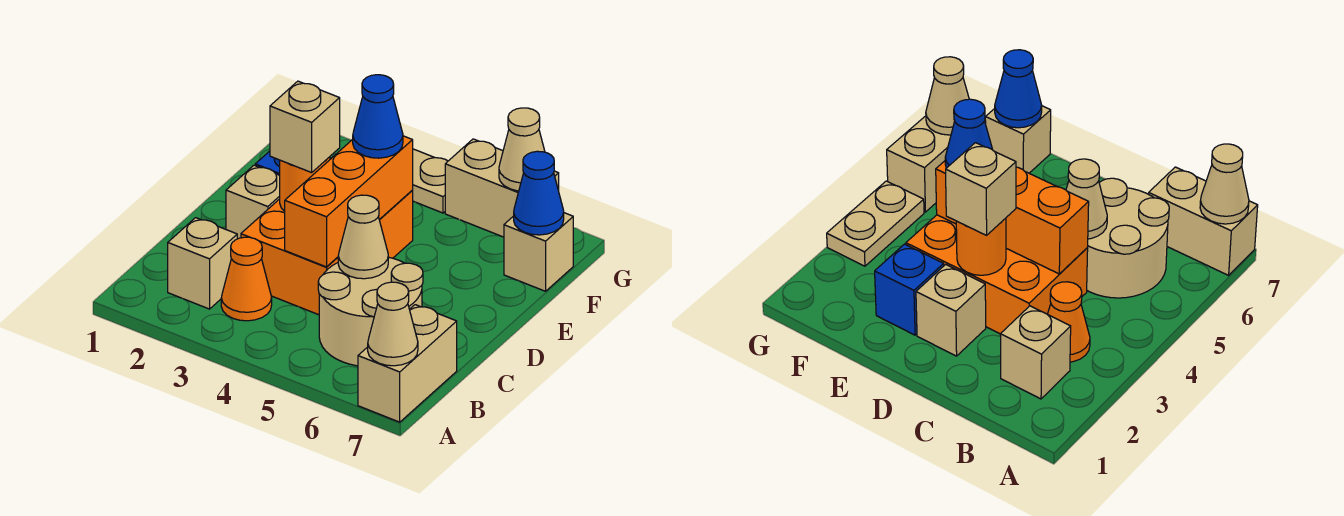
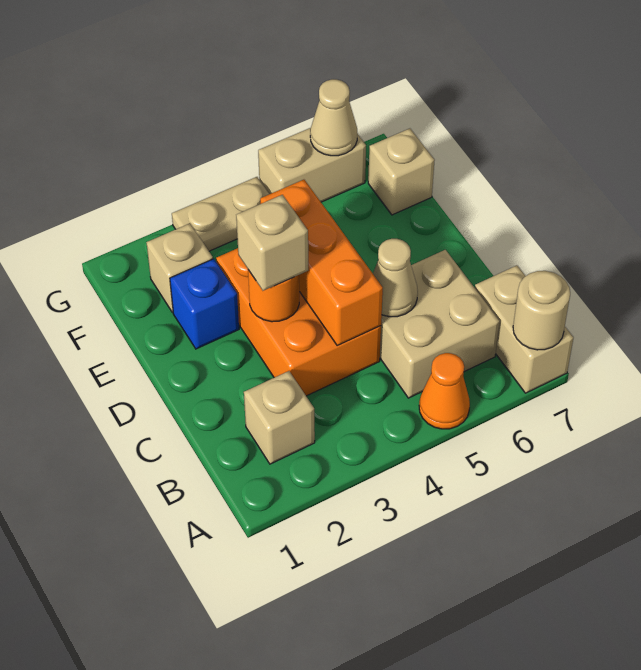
tan cone A7 level 2 -> tan round brick A7 level 2
orange cone B3 level 1 -> orange cone A5 level 1
tan round brick B5:C6 level 1 -> tan brick B5:C6 level 1
tan brick D2 level 1 -> tan brick F2 level 1
blue cone E4 level 3 -> none
blue cone F7 level 2 -> none

